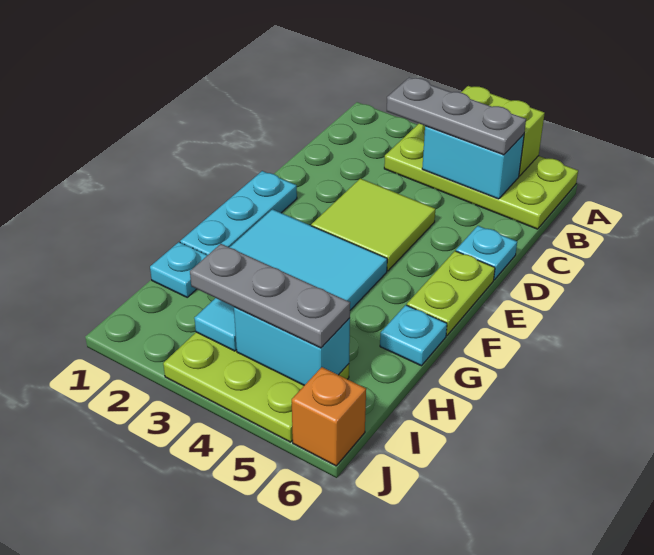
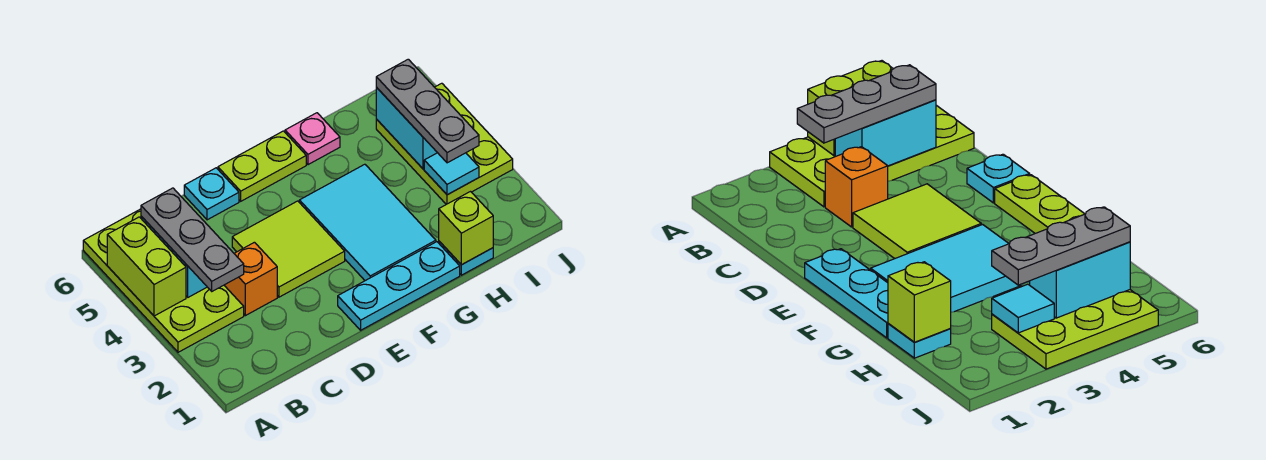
cyan plate G6 level 1 -> pink plate G6 level 1
none -> lime brick H1 level 2
orange brick J6 level 1 -> orange brick C3 level 1

